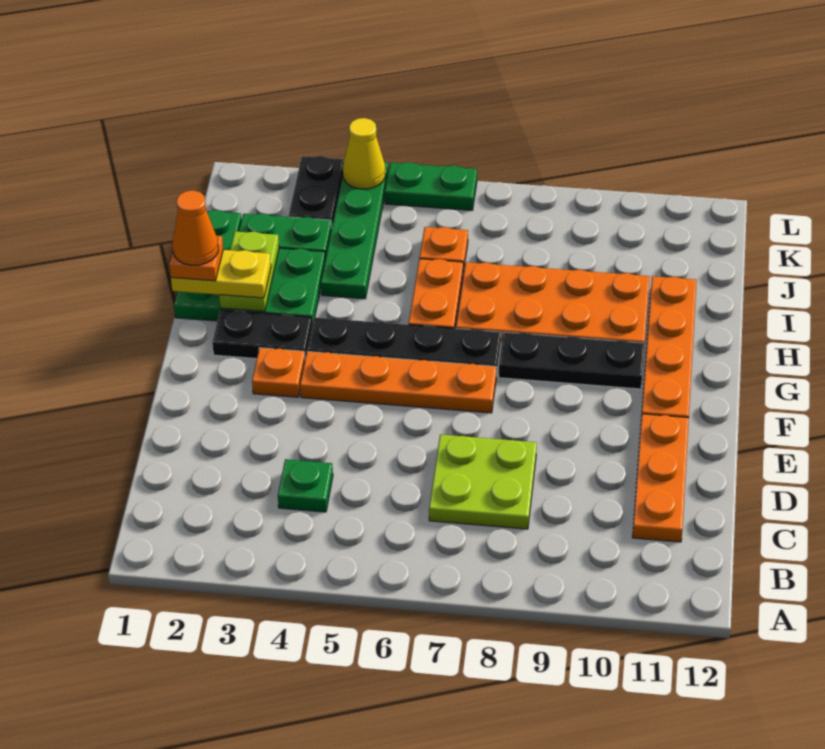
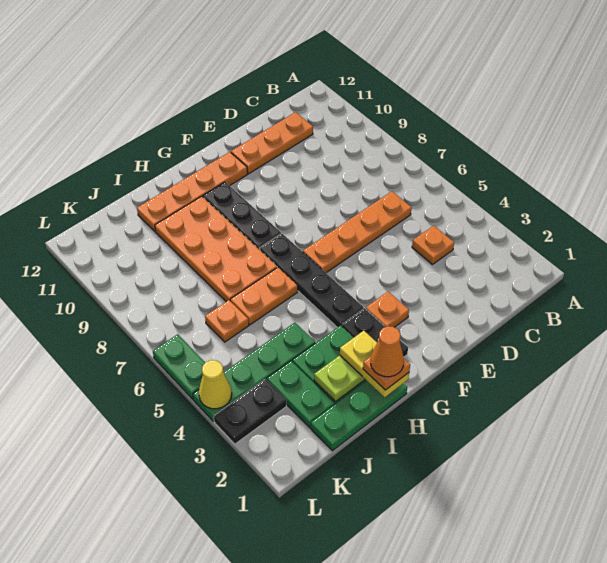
green plate C4 level 1 -> orange plate C4 level 1
lime plate C7:D8 level 1 -> none
orange plate F4:F7 level 1 -> orange plate C6:F6 level 1

